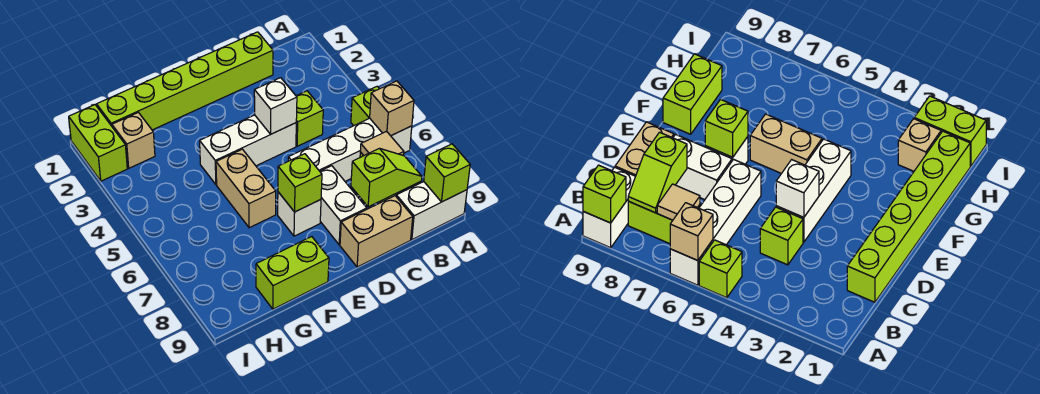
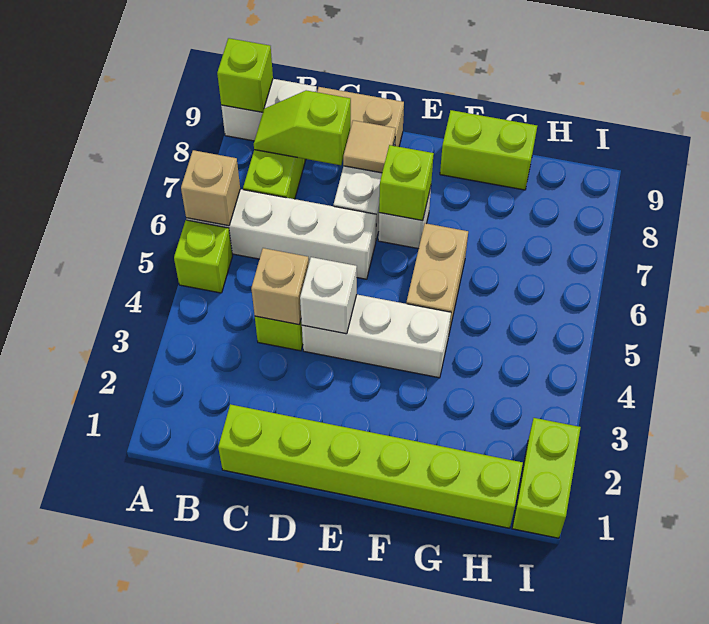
tan tile B7 level 2 -> tan tile D8 level 2
tan brick H2 level 1 -> tan brick C4 level 2

